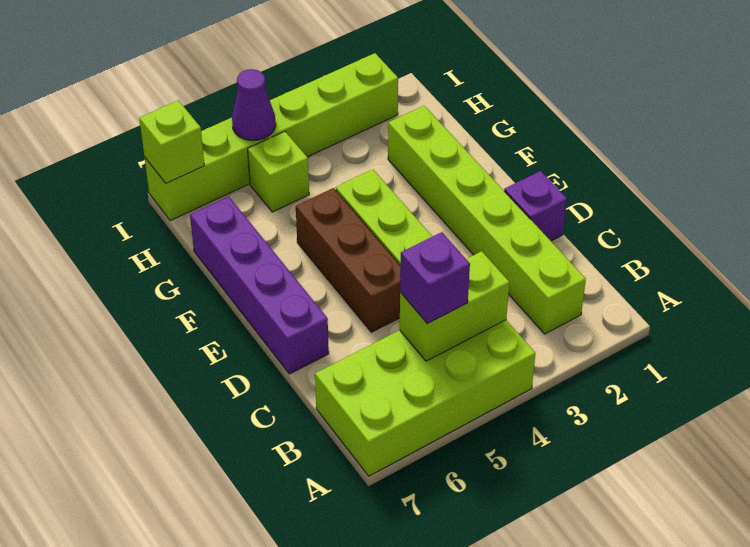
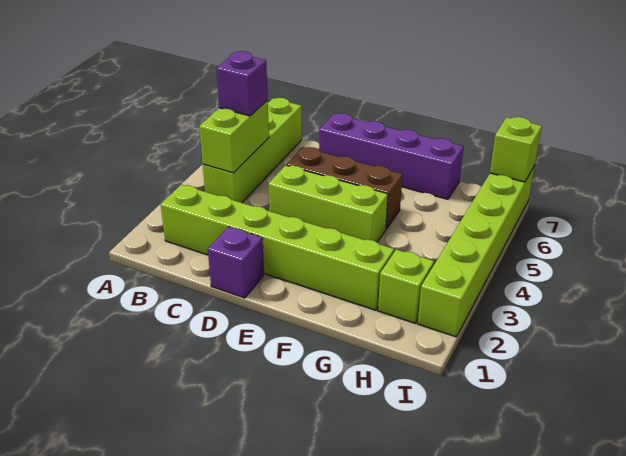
lime brick A4:B7 level 1 -> lime brick B4:B7 level 1
lime brick H5 level 1 -> lime brick H2 level 1
purple cone I5 level 2 -> none

